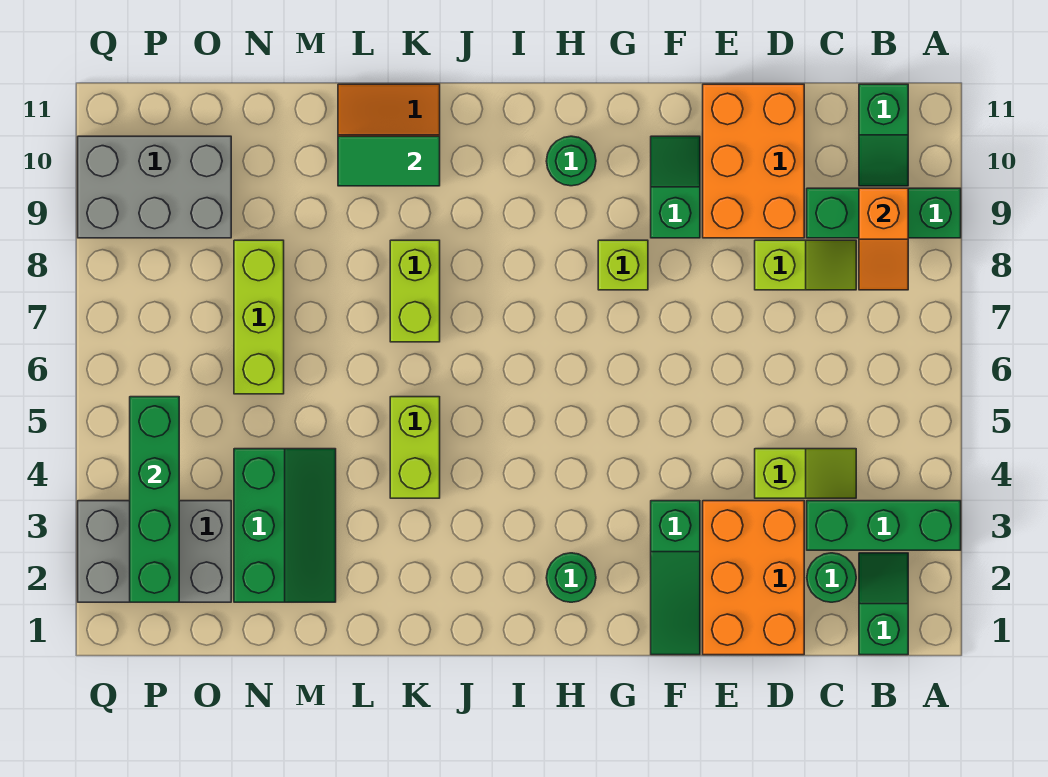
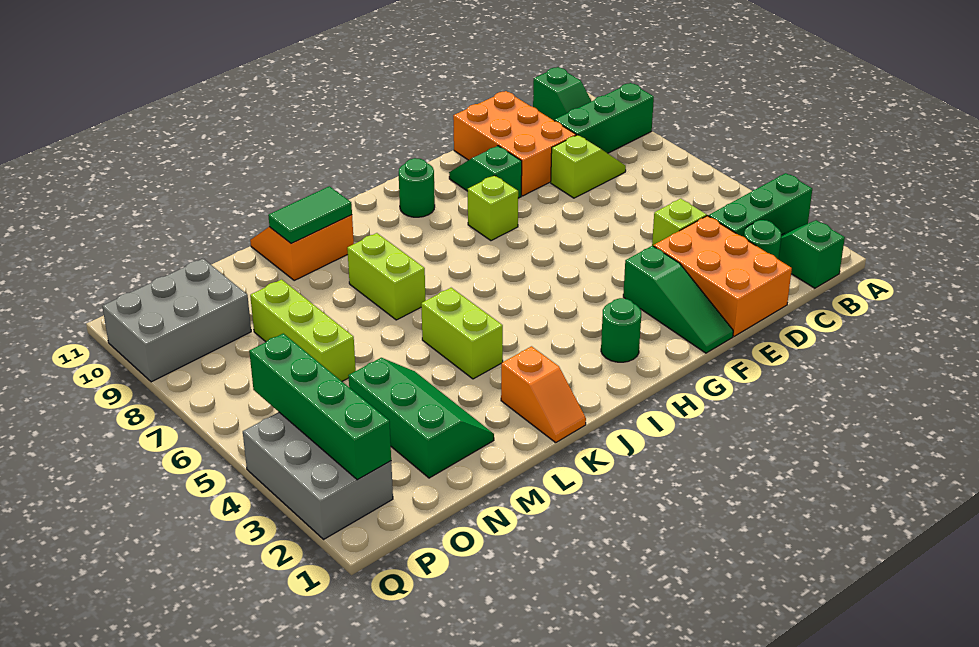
orange slope B8:B9 level 2 top 9 -> orange slope K1:K2 level 1 top 2
grey brick O2:Q3 level 1 -> grey brick P2:Q4 level 1

